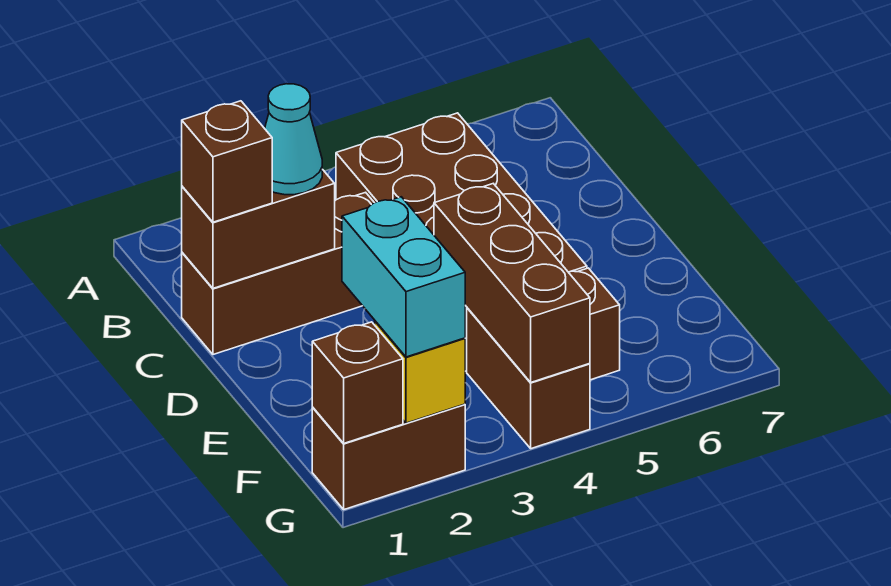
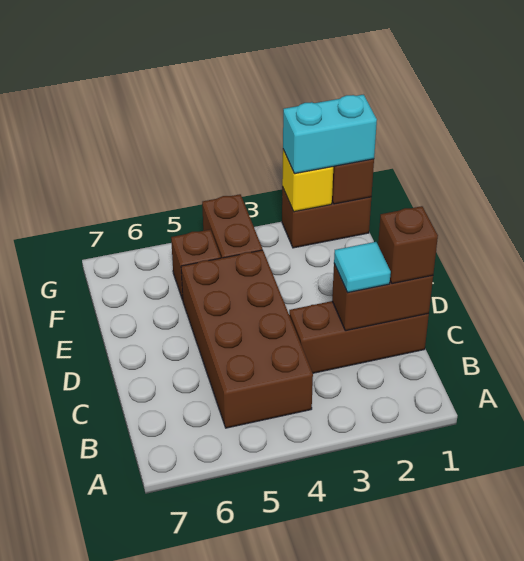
cyan cone C2 level 3 -> cyan tile C2 level 3
brown brick E4:G4 level 2 -> none
cyan brick F2:G2 level 3 -> cyan brick G1:G2 level 3

